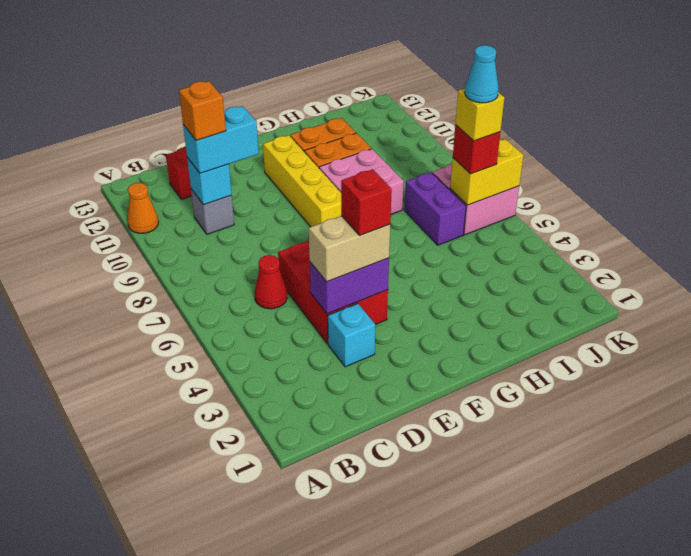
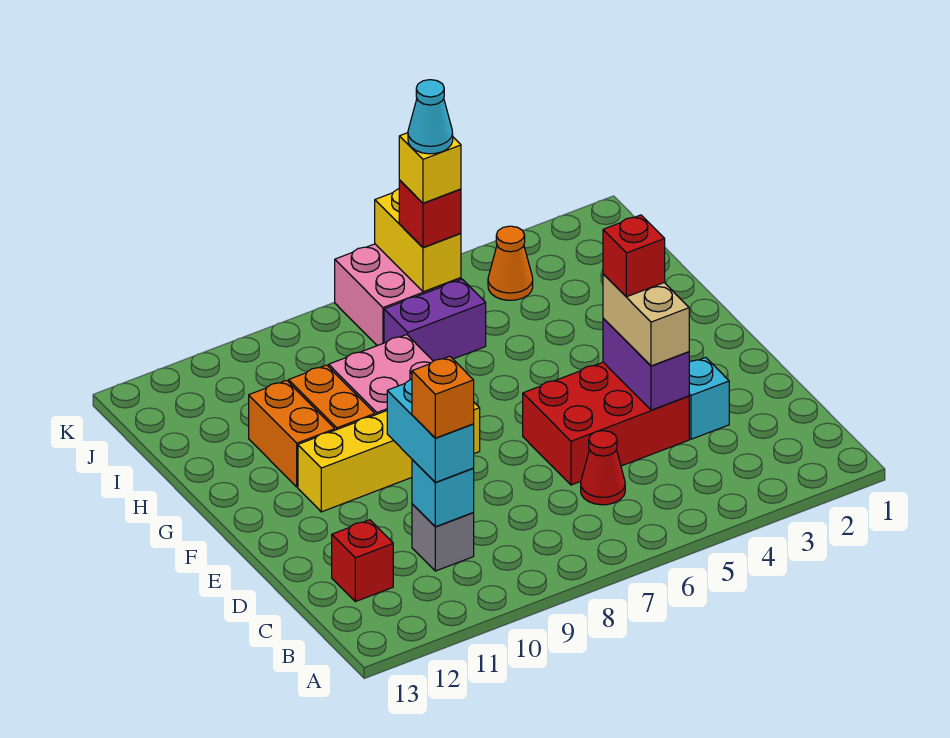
orange cone A11 level 1 -> orange cone J4 level 1

